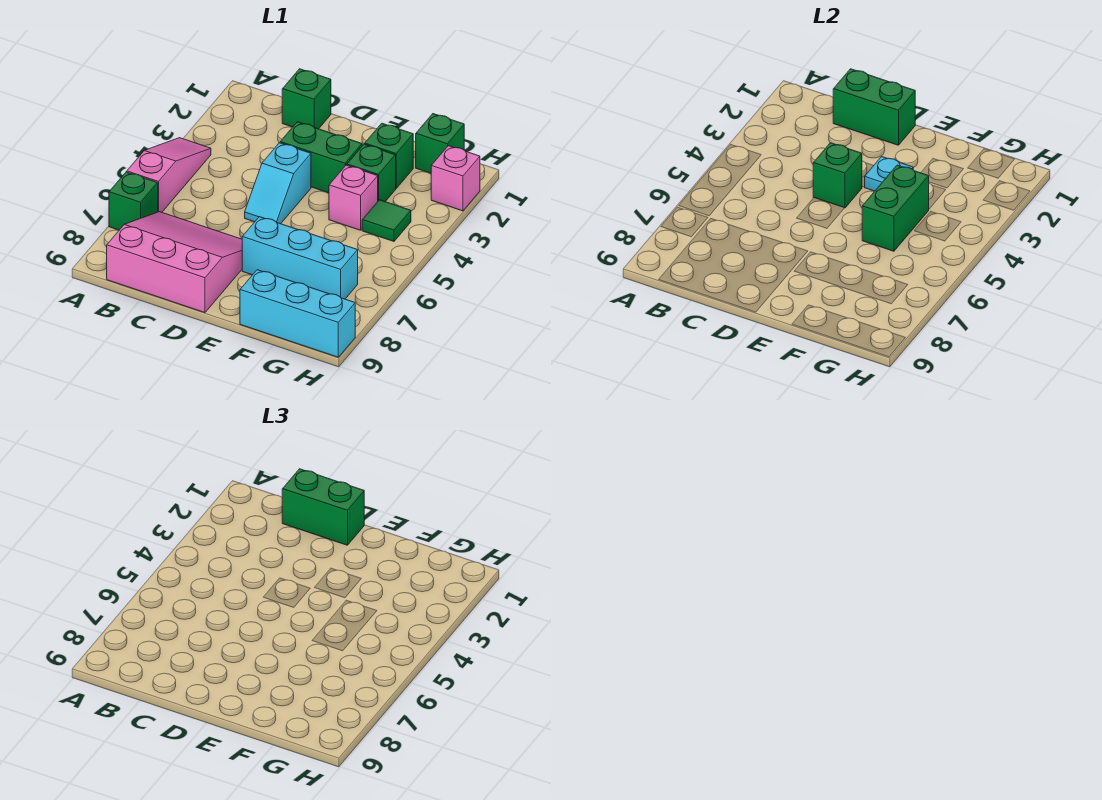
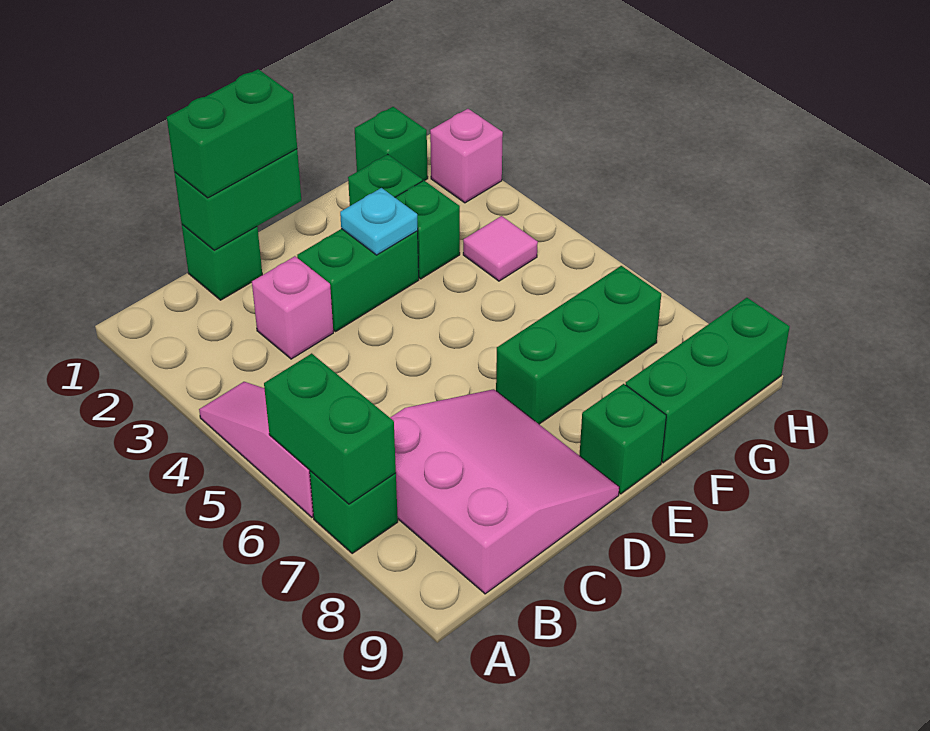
pink slope B7:D9 level 1 top 9 -> pink slope B7:D9 level 1 top B
cyan slope D4:D5 level 1 top 4 -> none
green brick D4 level 2 -> green brick E9 level 1
cyan brick E7:G7 level 1 -> green brick E7:G7 level 1
pink brick F4 level 1 -> pink brick C3 level 1
green brick F4:F5 level 2 -> green brick A6:A7 level 2
cyan brick F9:H9 level 1 -> green brick F9:H9 level 1
green tile G4 level 1 -> pink tile G4 level 1

